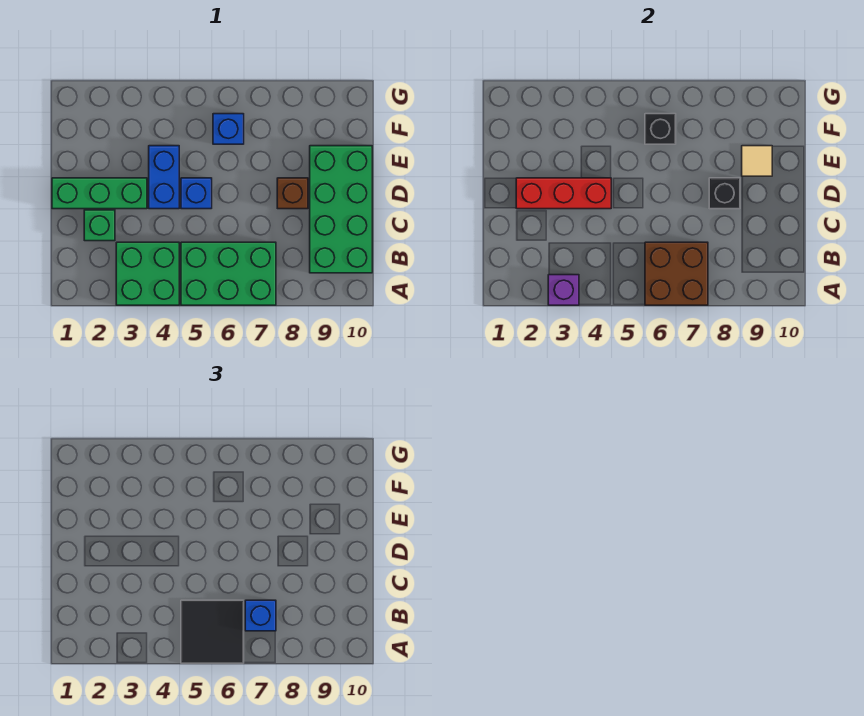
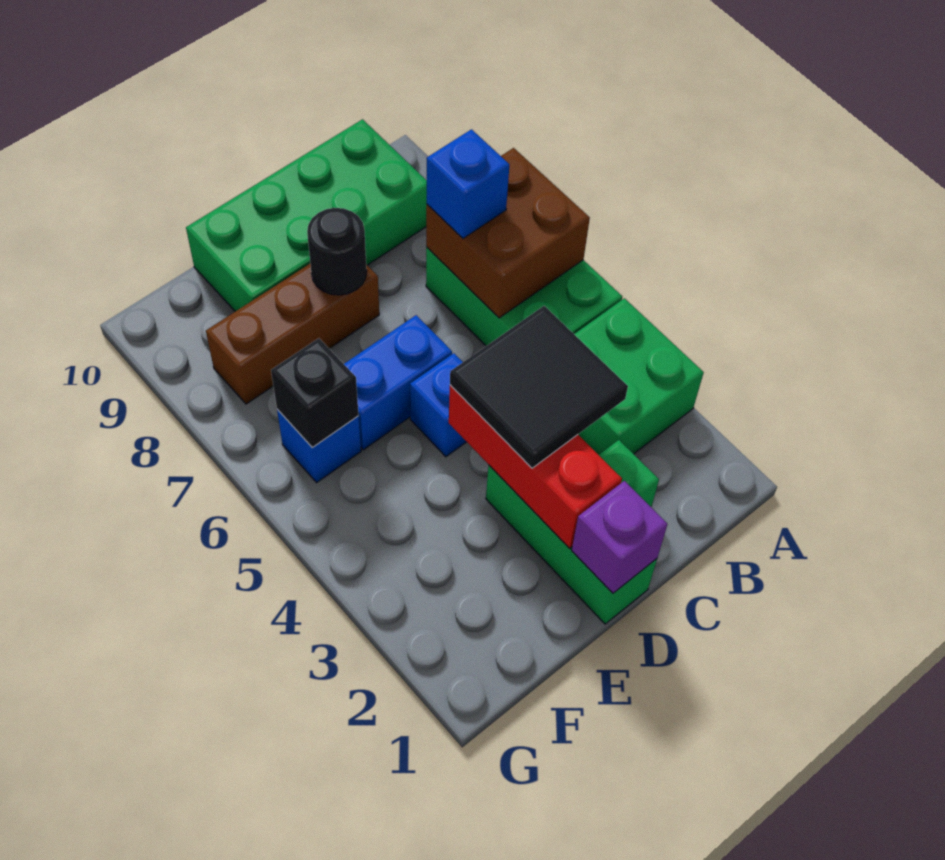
purple brick A3 level 2 -> purple brick D1 level 2
black tile A5:B6 level 3 -> black tile C3:D4 level 3
blue brick D4:E4 level 1 -> blue brick D6:E6 level 1
brown brick D8 level 1 -> brown brick D8:F8 level 1
black brick D8 level 2 -> black round brick D8 level 2
tan tile E9 level 2 -> none

